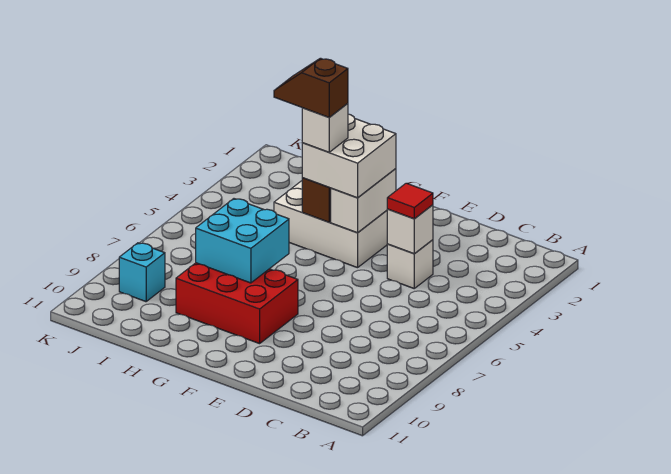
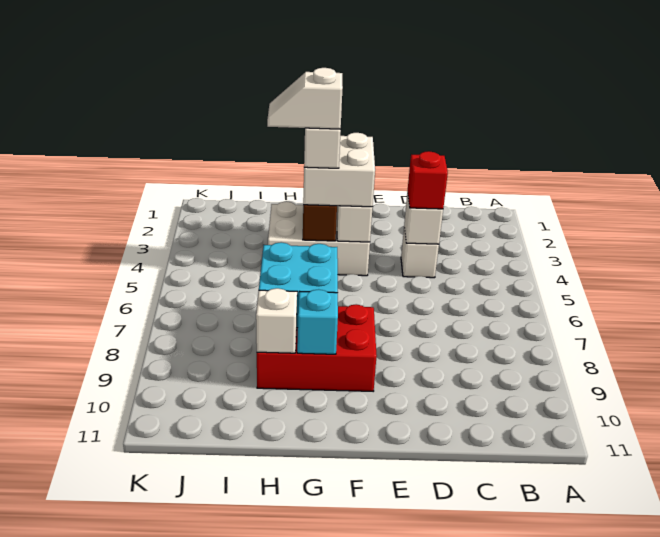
red tile D4 level 3 -> red brick D4 level 3
brown slope G4:H4 level 5 top G -> white slope G4:H4 level 5 top G
none -> white brick H9 level 2
cyan brick J9 level 1 -> cyan brick G9 level 2

